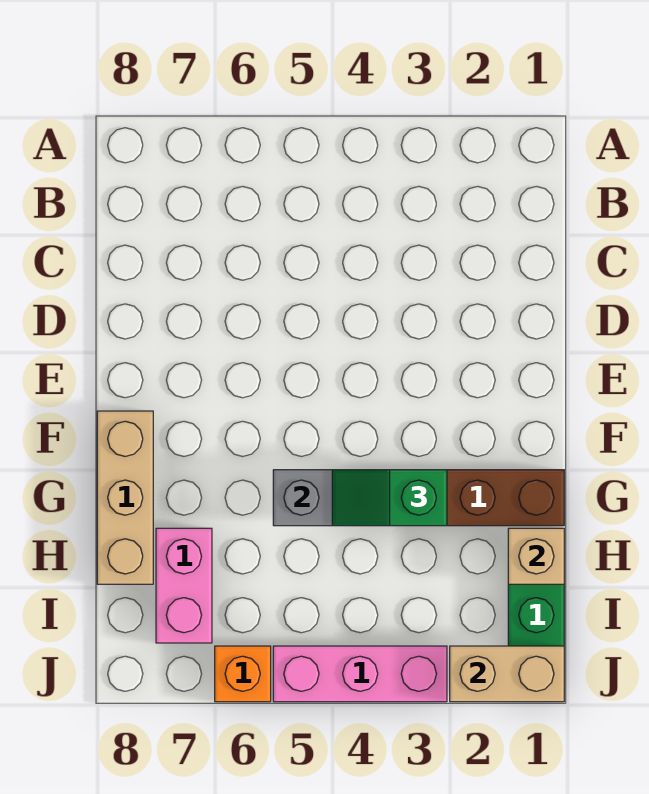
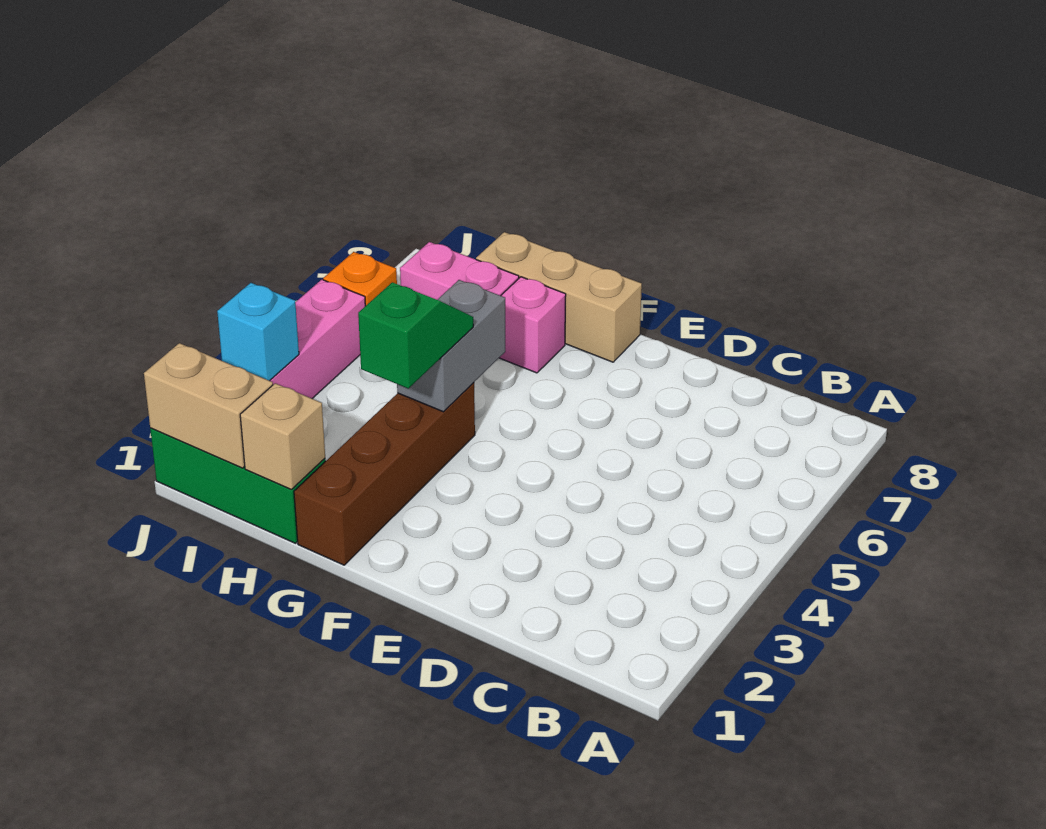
none -> pink brick G7 level 1
tan brick J1:J2 level 2 -> tan brick I1:J1 level 2
none -> cyan brick J3 level 2

